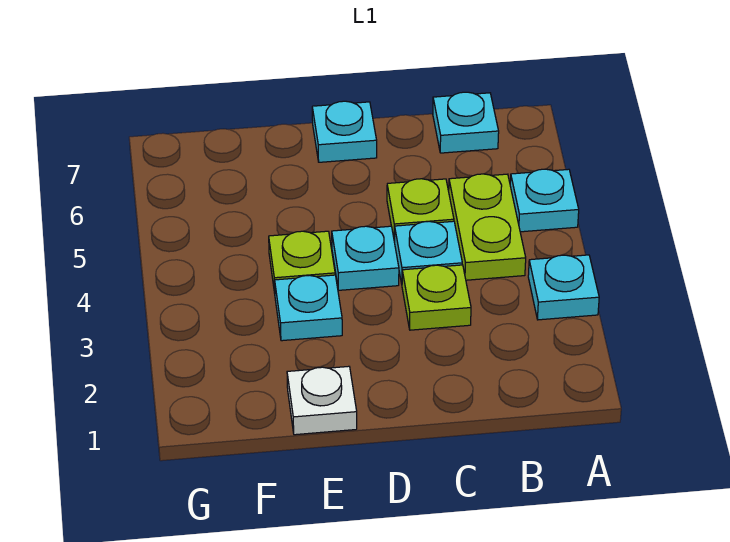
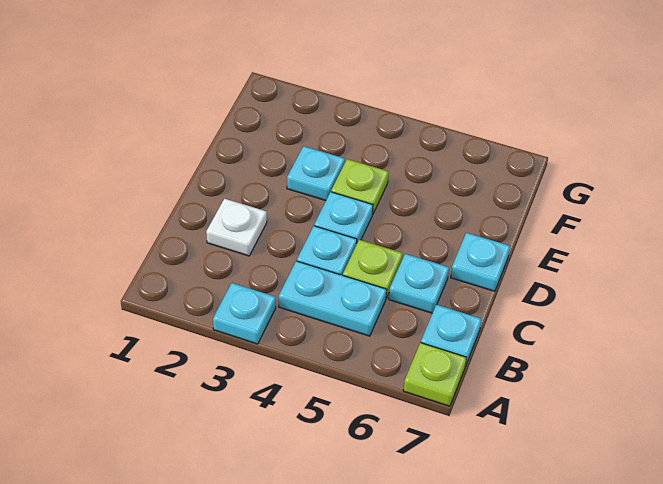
cyan plate A5 level 1 -> cyan plate C6 level 1
lime plate B4:B5 level 1 -> cyan plate B4:B5 level 1
lime plate C3 level 1 -> lime plate A7 level 1
white plate E1 level 1 -> white plate C2 level 1

